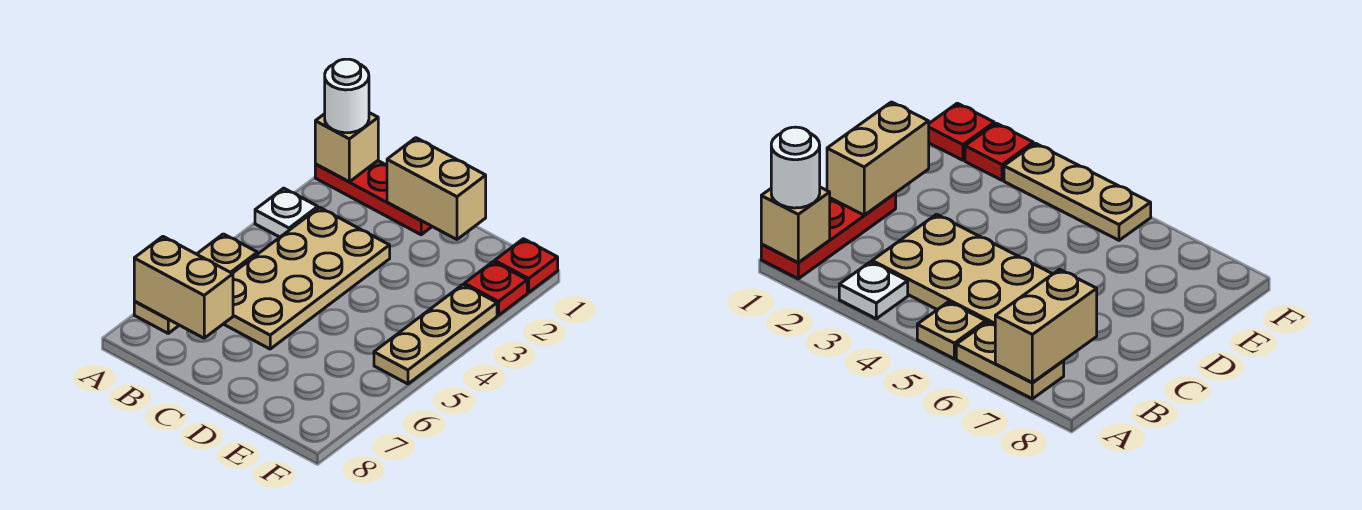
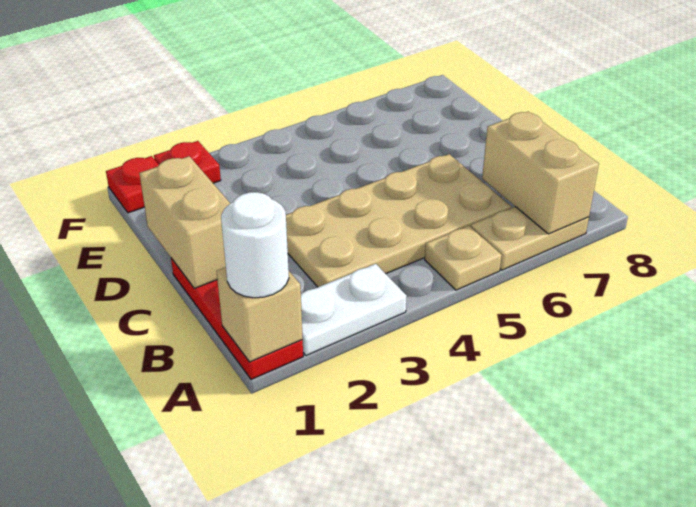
white plate A3 level 1 -> white plate A2:A3 level 1
tan plate F3:F5 level 1 -> none

